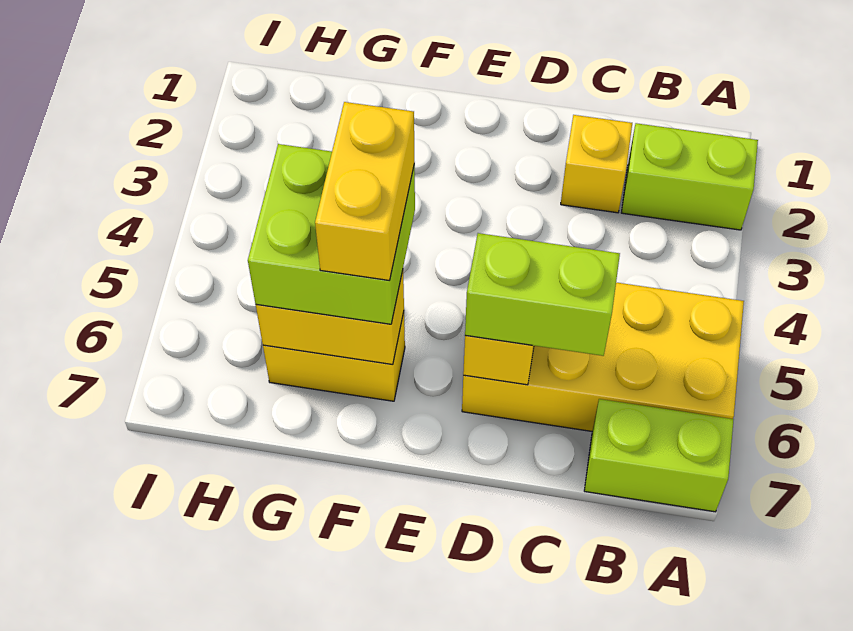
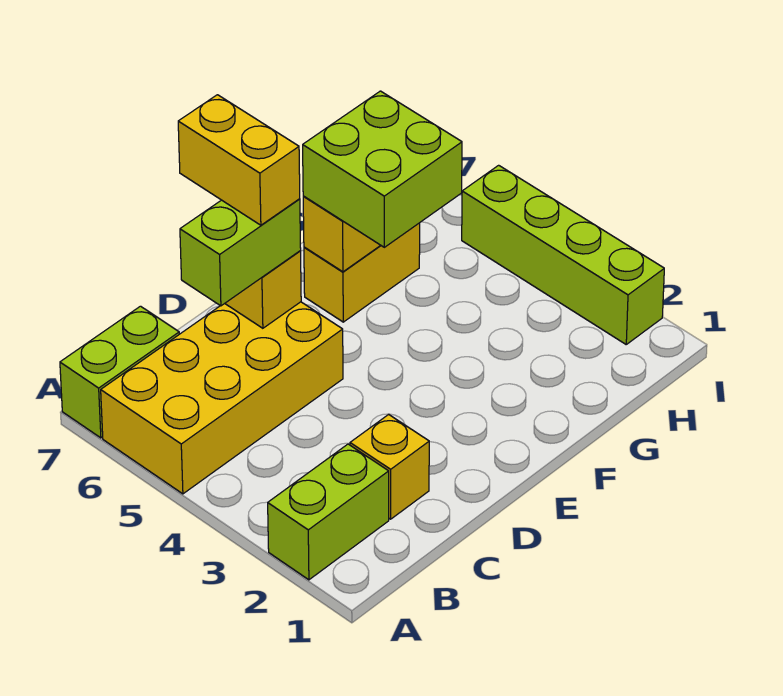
yellow brick F5:F6 level 4 -> yellow brick D6:D7 level 4
none -> lime brick I2:I5 level 1

